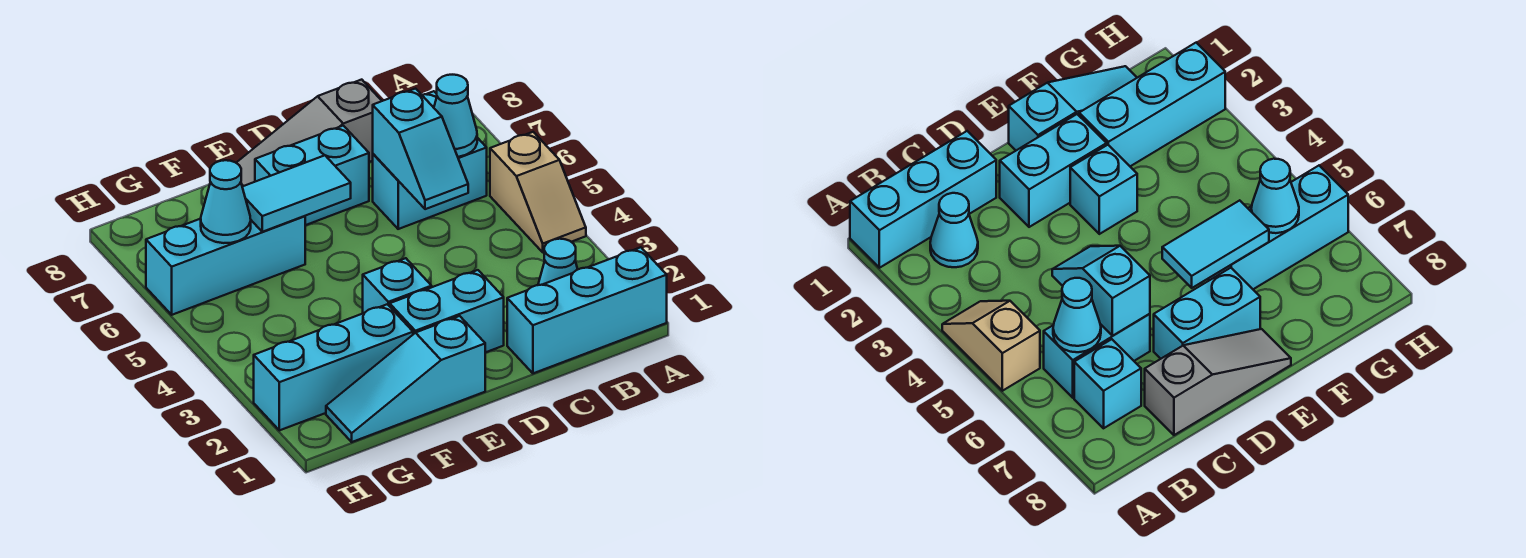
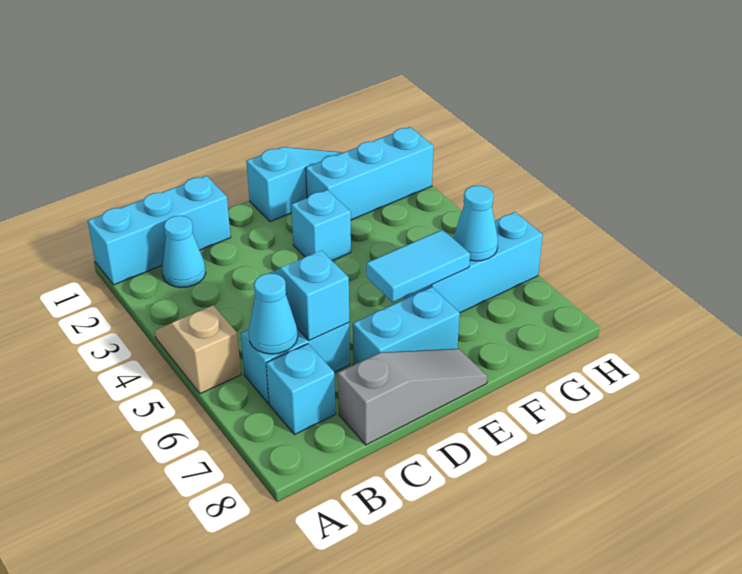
cyan brick D2:E2 level 1 -> none

